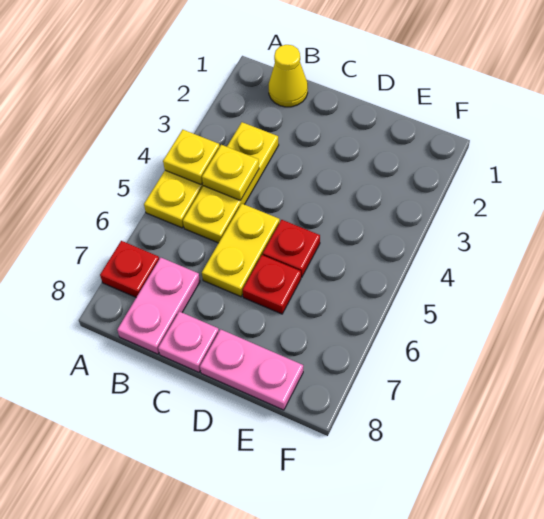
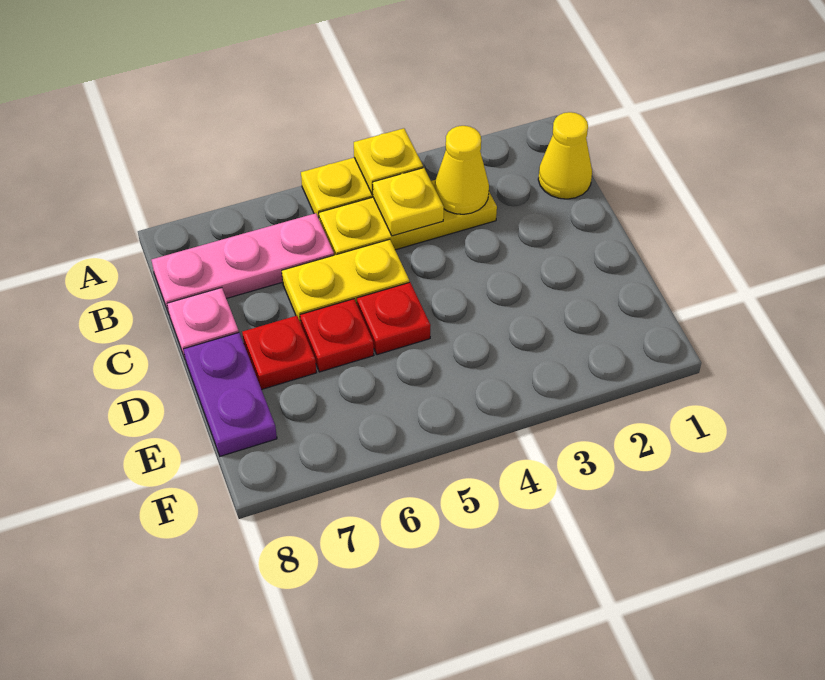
red plate A7 level 1 -> red plate D7 level 1
none -> yellow cone B3 level 2
pink plate B7:B8 level 1 -> pink plate B6:B8 level 1
pink plate D8:E8 level 1 -> purple plate D8:E8 level 1

